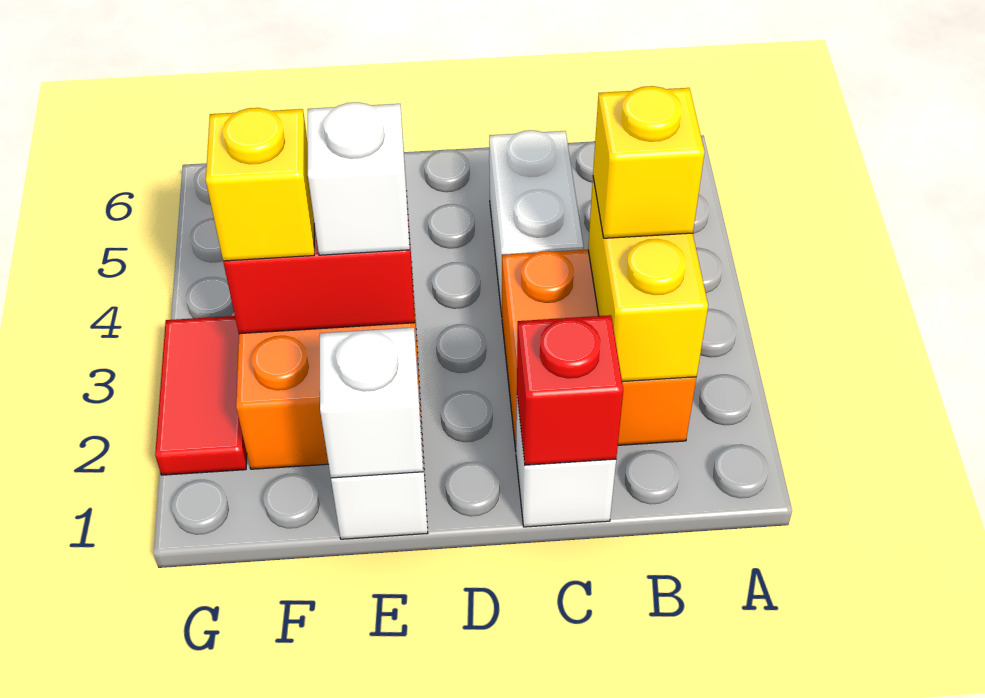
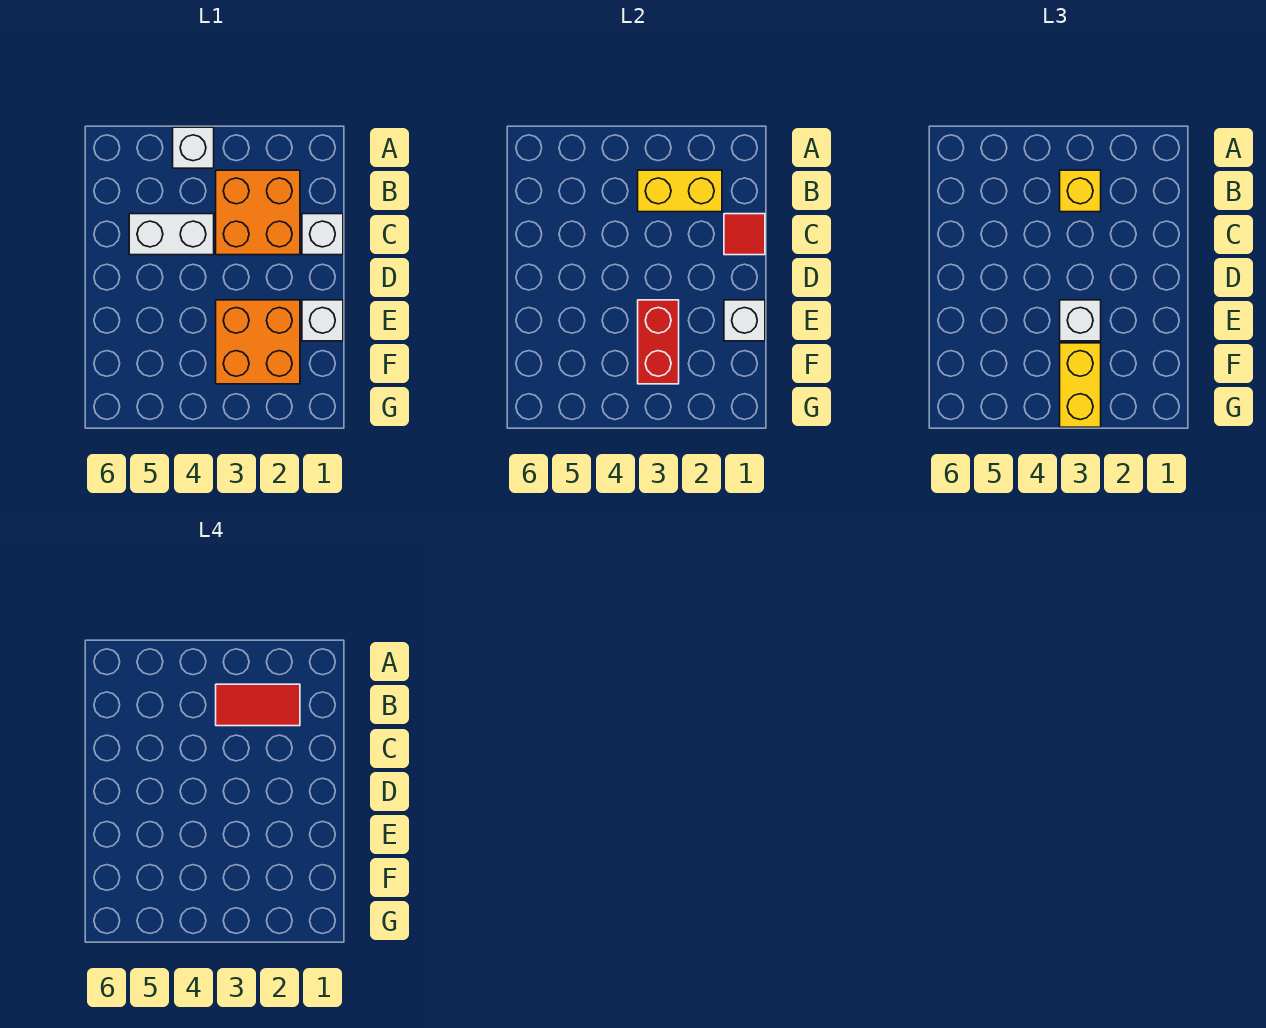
none -> white brick A4 level 1
red brick C1 level 2 -> red tile C1 level 2
yellow brick F3 level 3 -> yellow brick F3:G3 level 3
red tile G2:G3 level 1 -> red tile B2:B3 level 4

